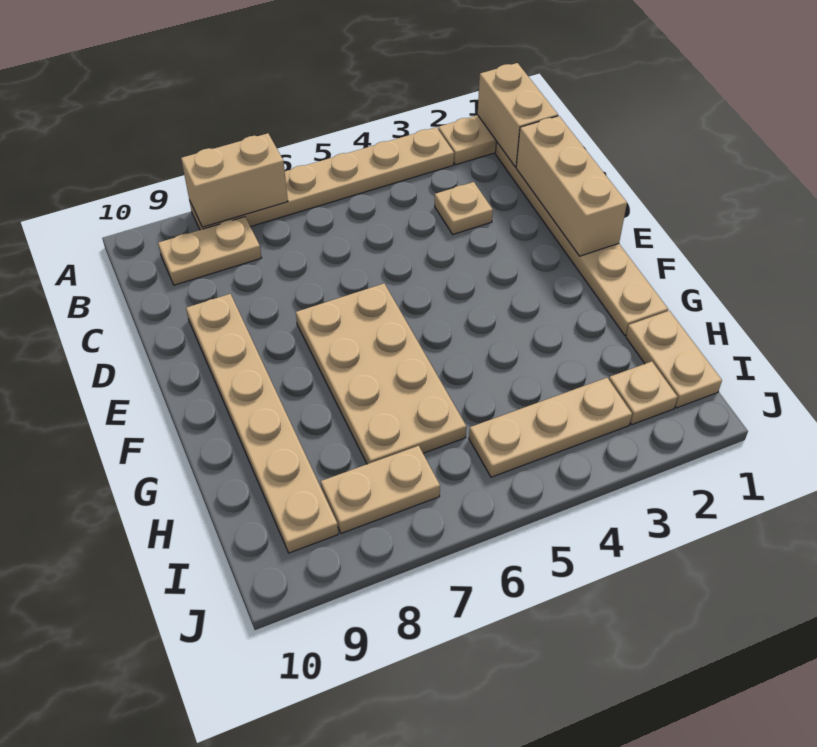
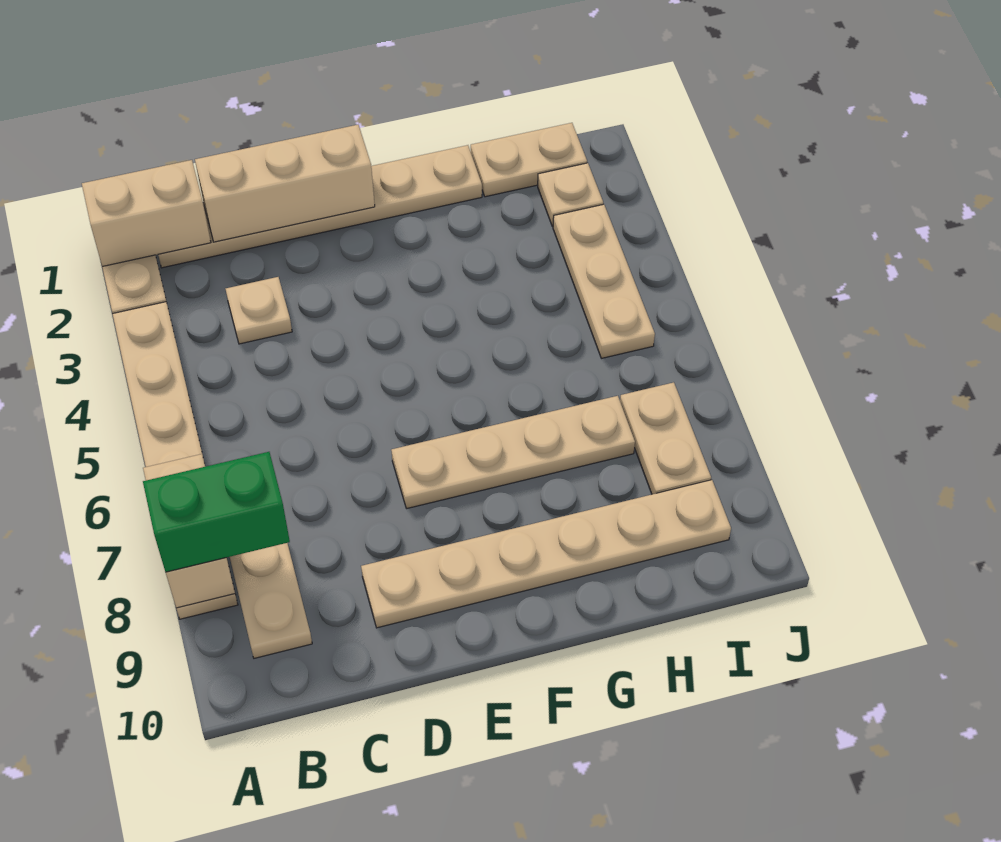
none -> green brick A8:B8 level 3
tan plate E6:H7 level 1 -> tan plate E7:H7 level 1

